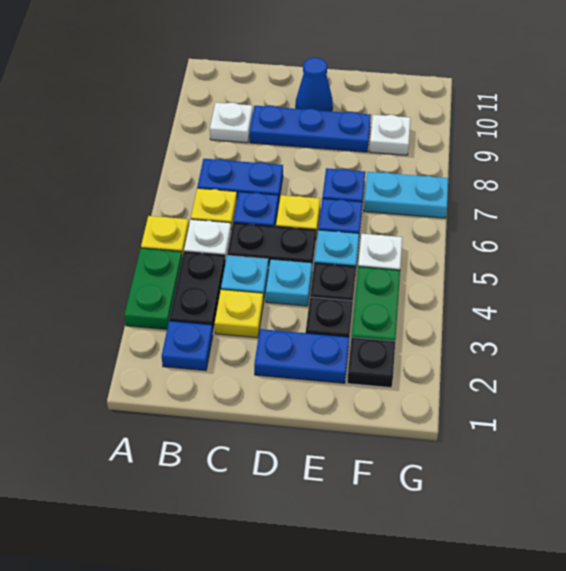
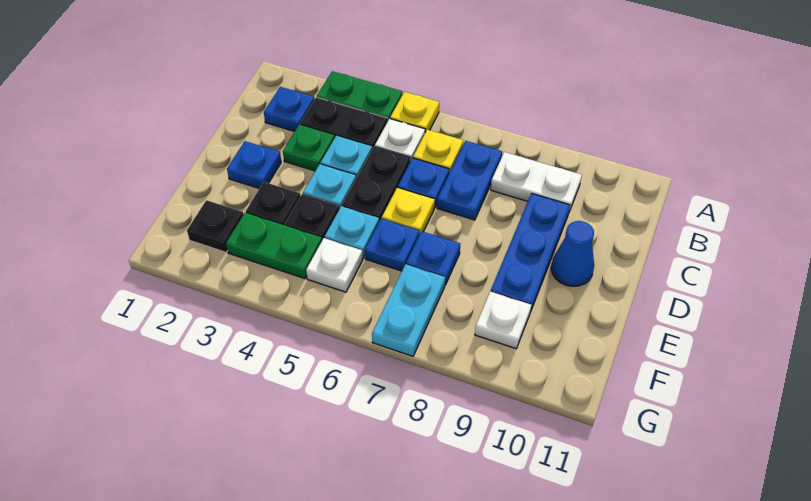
white plate B9 level 1 -> white plate B8:B9 level 1
yellow plate C3 level 1 -> green plate C3 level 1
blue plate D2:E2 level 1 -> blue plate D2 level 1

